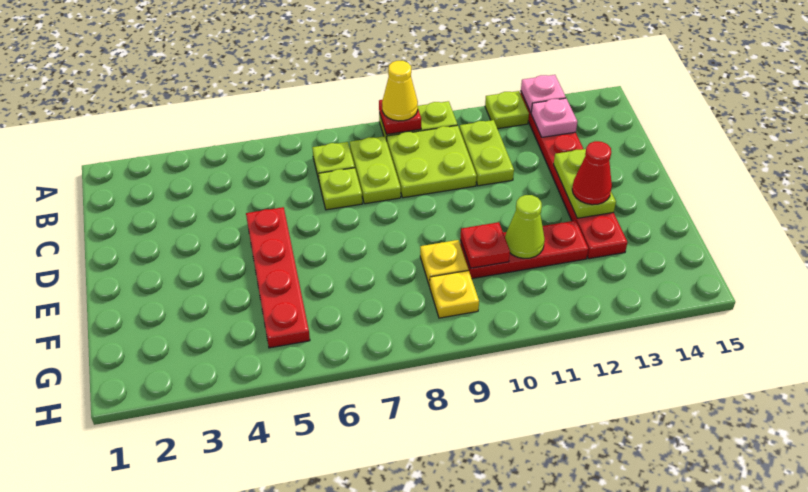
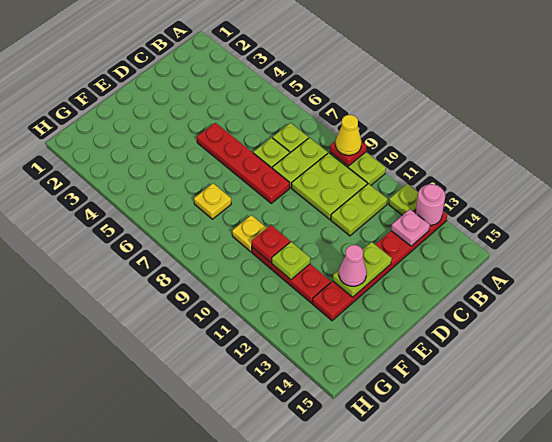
pink plate A13 level 2 -> pink round brick A13 level 2
red plate D5:G5 level 1 -> red plate D5:D8 level 1
red cone E13 level 3 -> pink cone E13 level 3
lime cone F11 level 2 -> lime plate F11 level 2
yellow plate G9 level 1 -> yellow plate F7 level 1

